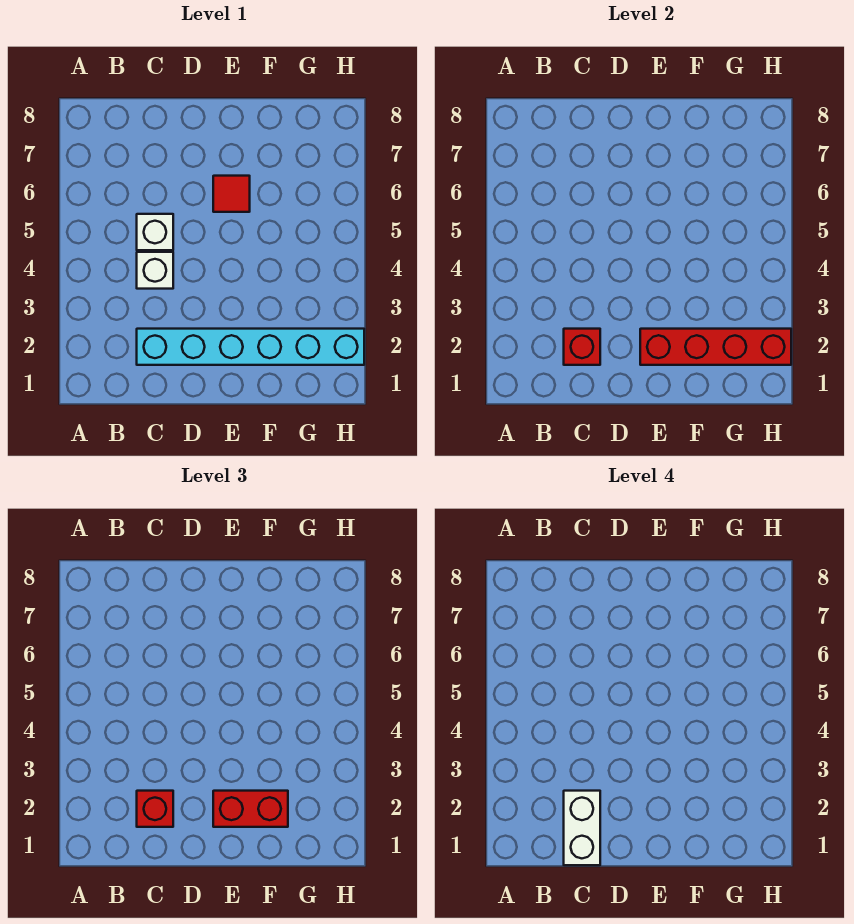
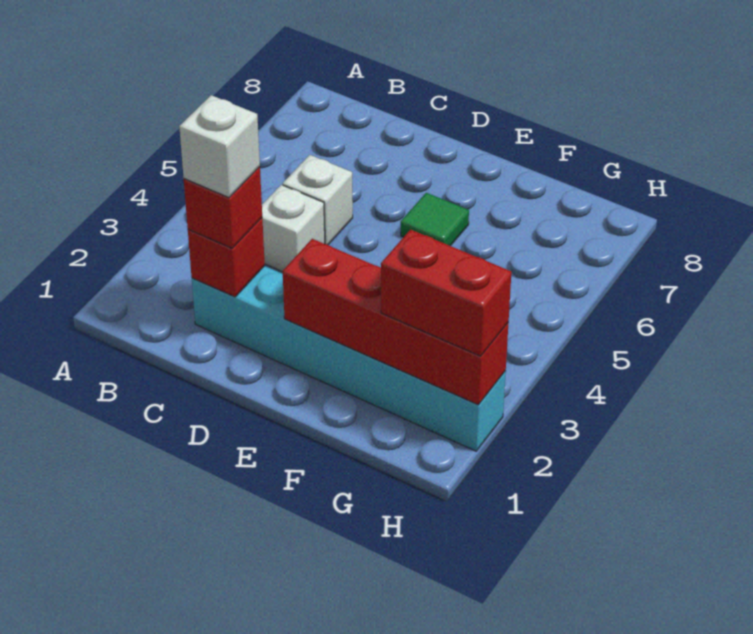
white brick C1:C2 level 4 -> white brick C2 level 4
red brick E2:F2 level 3 -> red brick G2:H2 level 3
red tile E6 level 1 -> green tile E6 level 1

